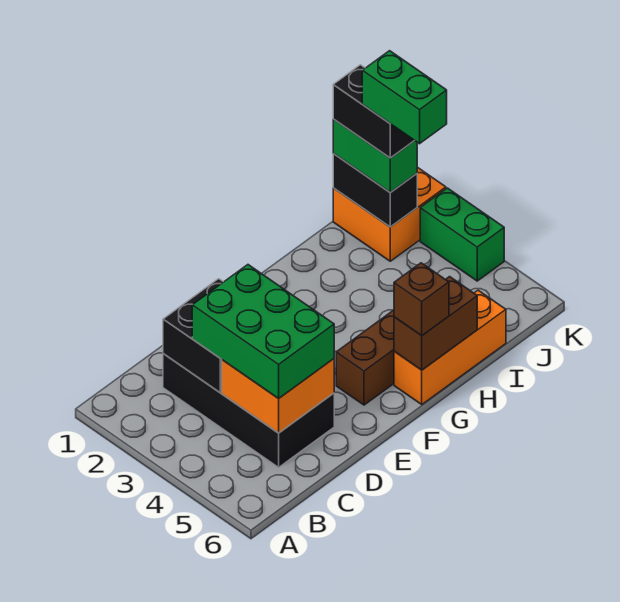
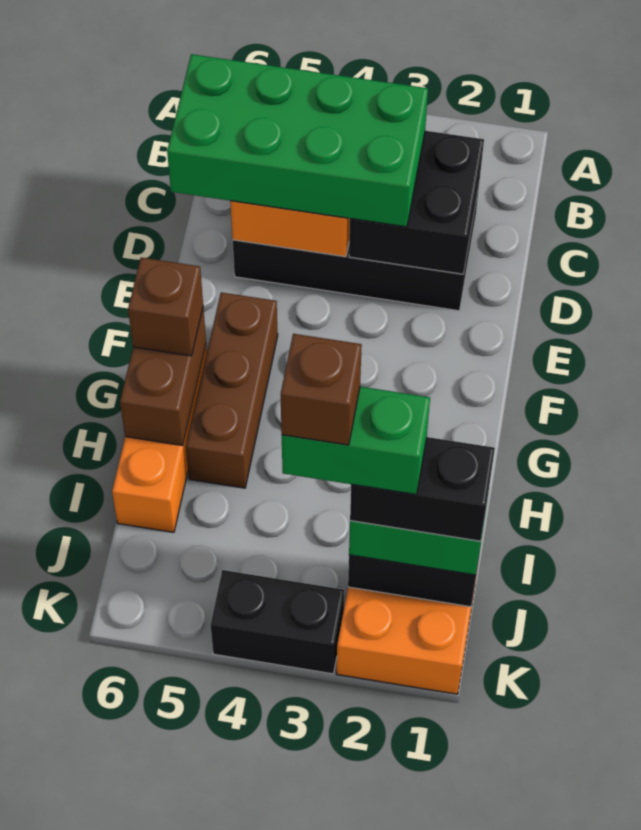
green brick C3:D5 level 3 -> green brick C3:D6 level 3
none -> brown brick J3 level 6
green brick K3:K4 level 1 -> black brick K3:K4 level 1

